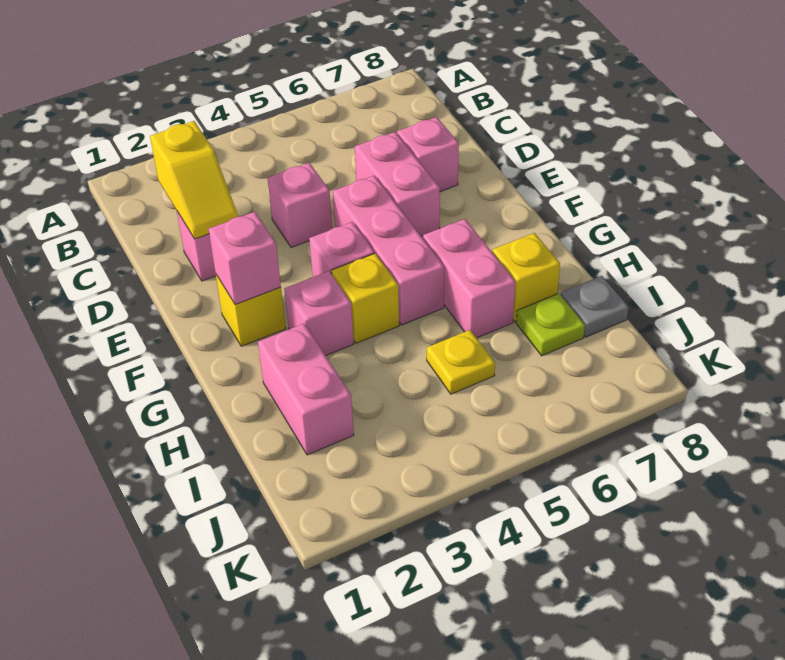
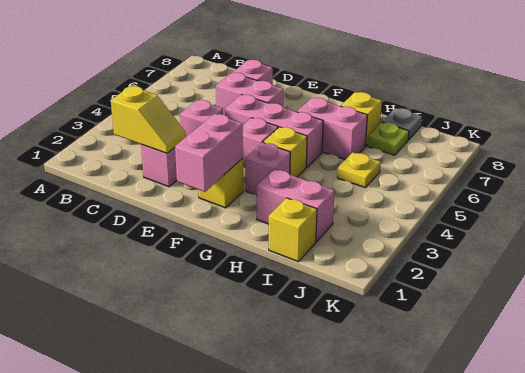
pink brick F2 level 2 -> pink brick F1:F2 level 2
none -> yellow brick I1 level 1

